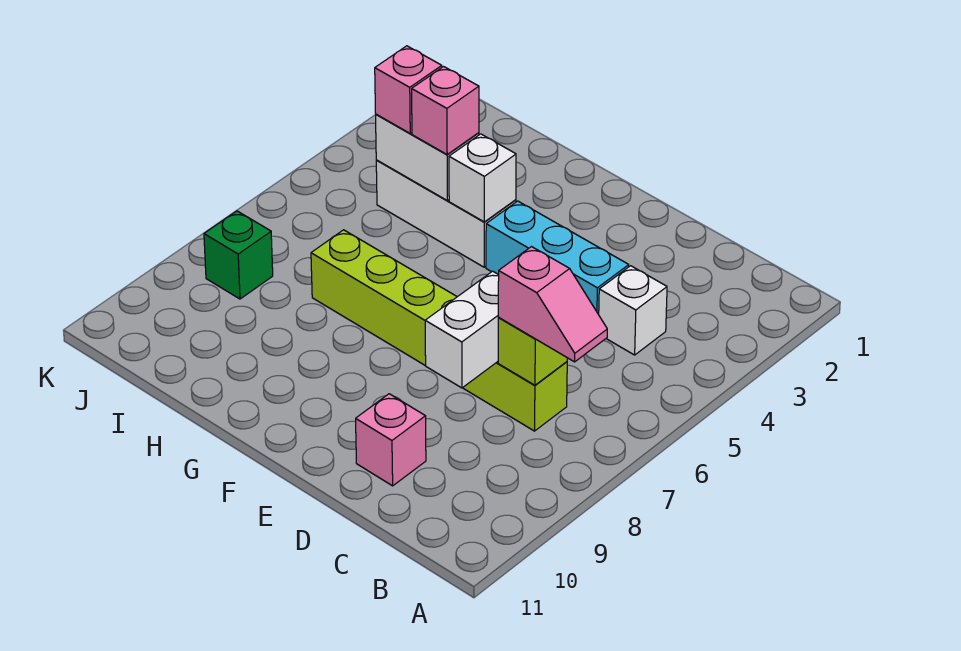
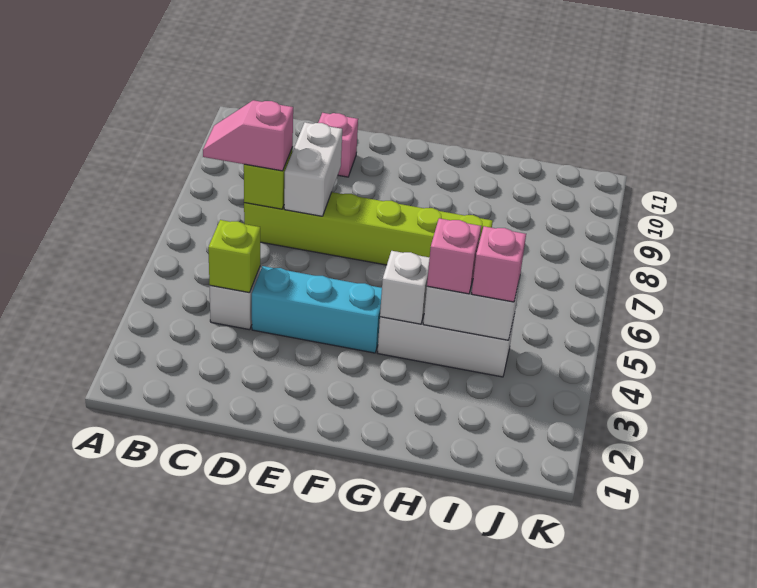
none -> lime brick C4 level 2
green brick J8 level 1 -> none

